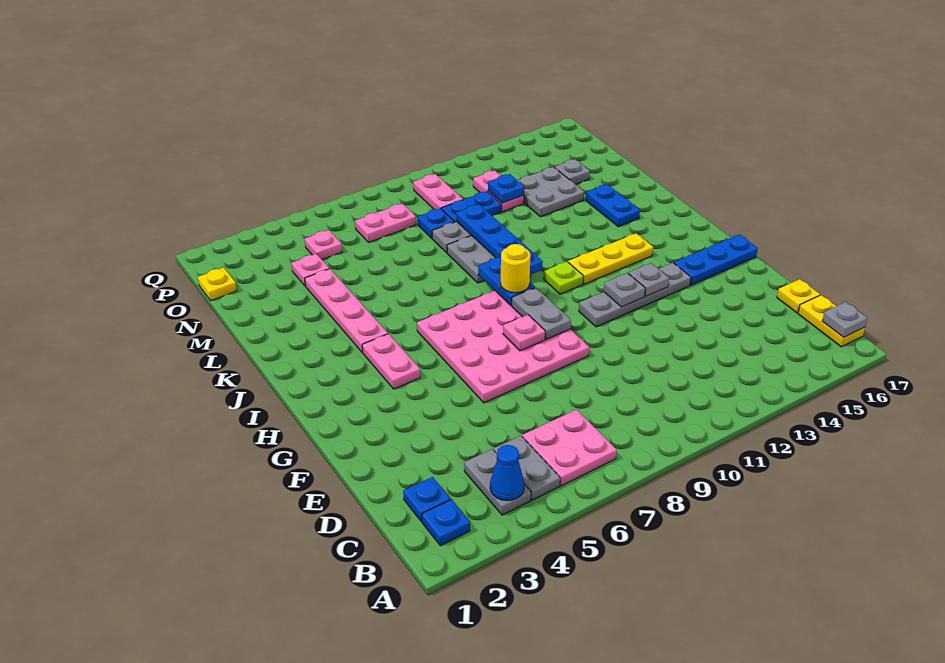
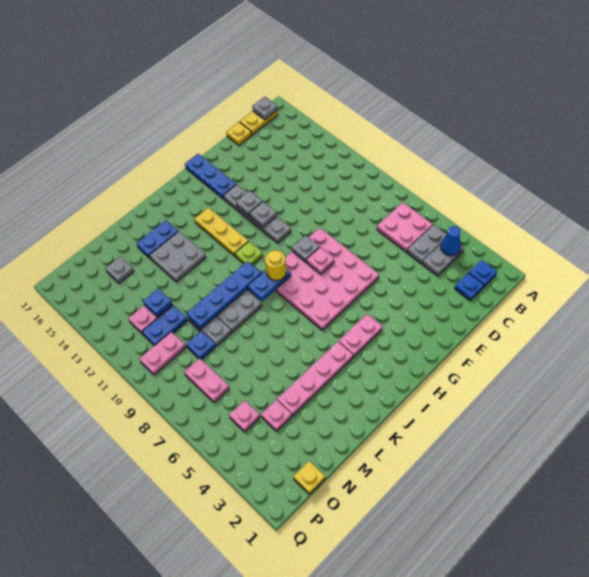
grey plate G9:H9 level 2 -> grey plate G9 level 2
grey plate M13:N14 level 1 -> grey plate K13:L14 level 1
blue plate N10:N11 level 1 -> blue plate N11:O11 level 1

